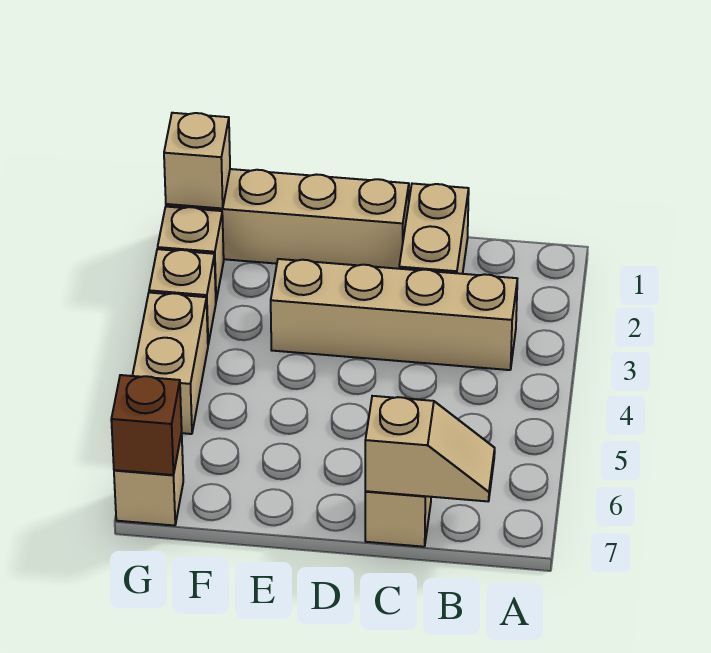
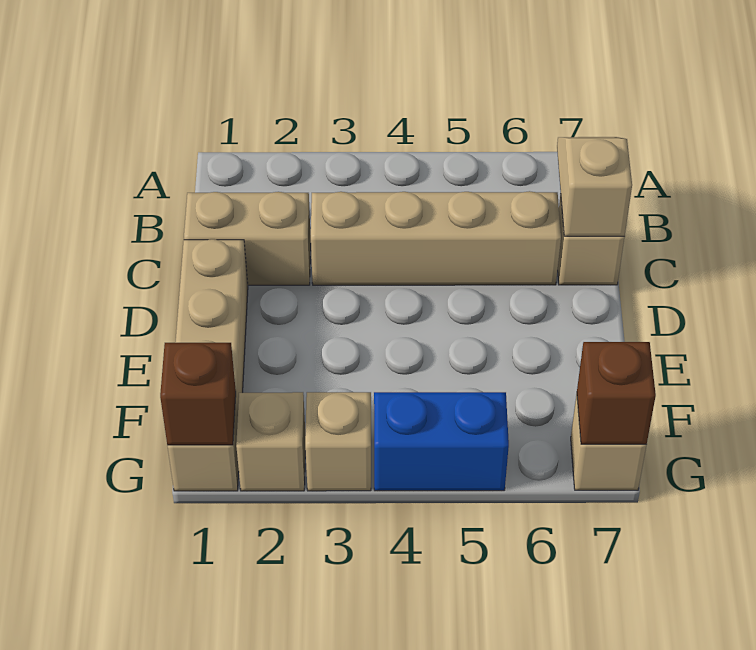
tan brick B3:E3 level 1 -> tan brick C3:C6 level 1
tan brick G1 level 2 -> brown brick G1 level 2
tan brick G4:G5 level 1 -> blue brick G4:G5 level 1

